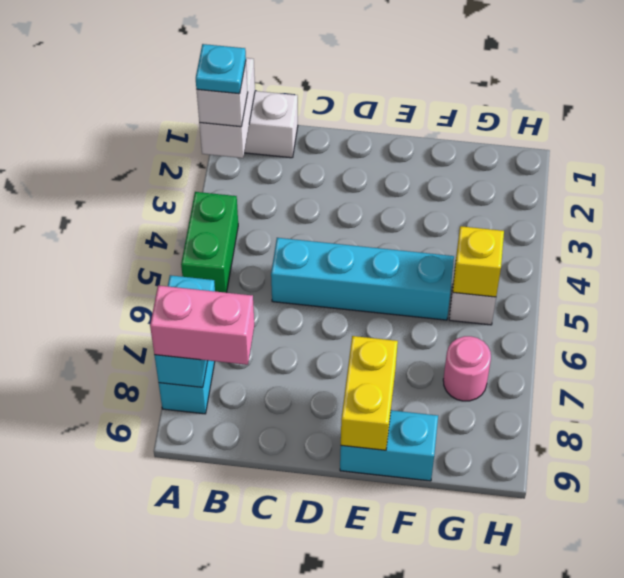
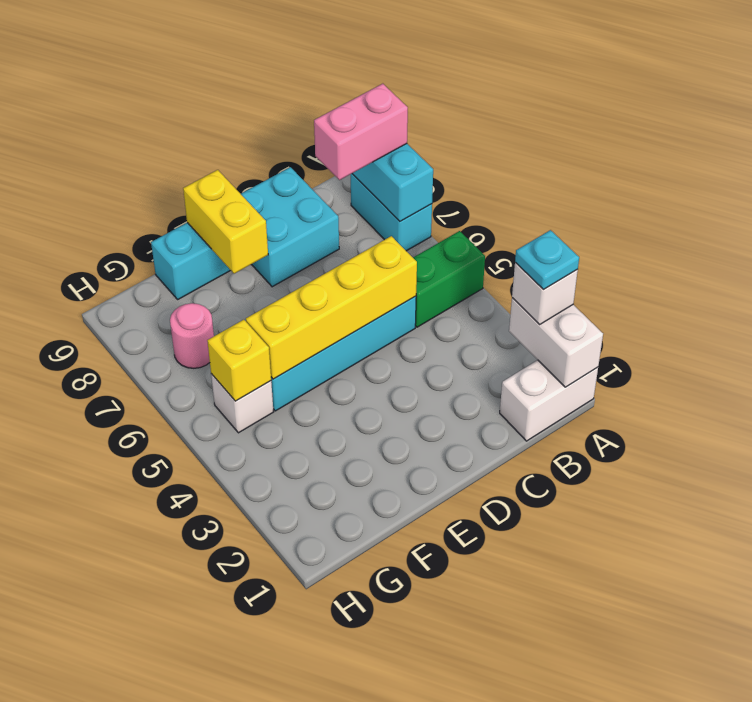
green brick A4:A5 level 1 -> green brick A5:B5 level 1
none -> yellow brick C5:F5 level 2
none -> cyan brick C8:D9 level 1

